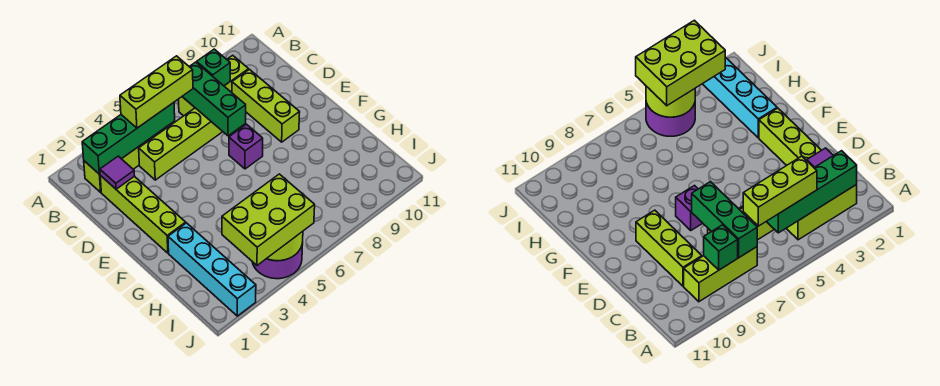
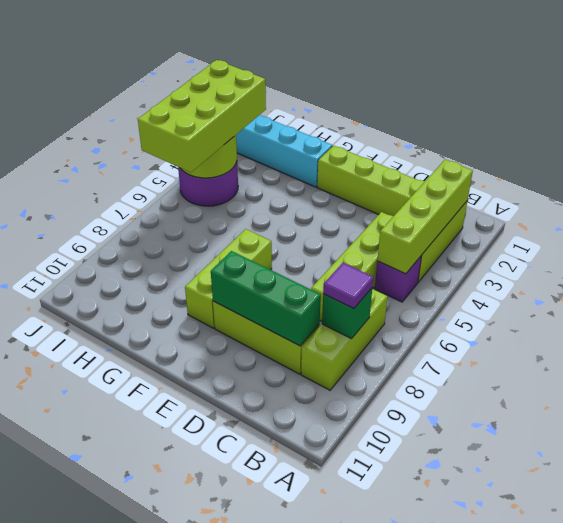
green brick B2:B5 level 2 -> lime brick B2:B5 level 2
lime brick B4:B6 level 3 -> lime brick F7:F9 level 1
green brick B7:D7 level 2 -> green brick C9:E9 level 2
purple tile C2 level 2 -> purple tile B8 level 3
purple brick E7 level 1 -> purple brick B5 level 1
lime brick I3:J5 level 3 -> lime brick I3:J6 level 3

